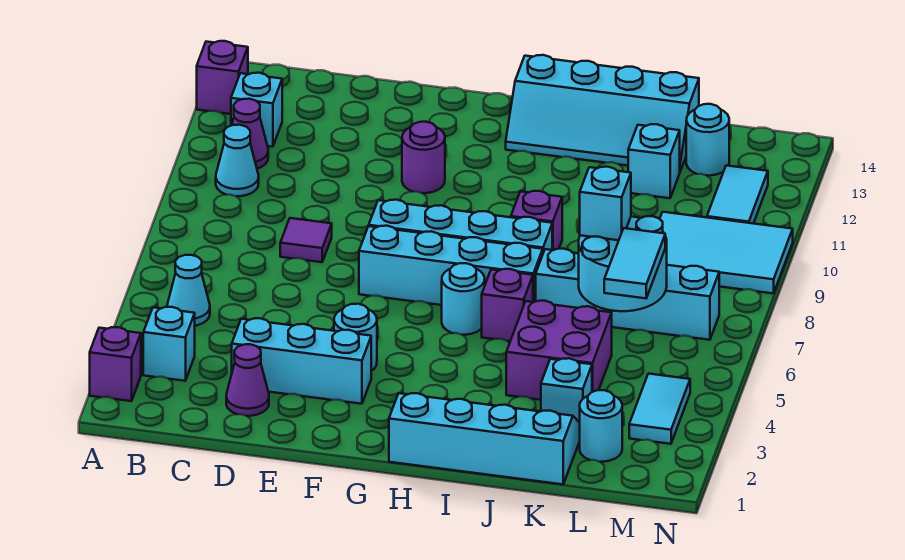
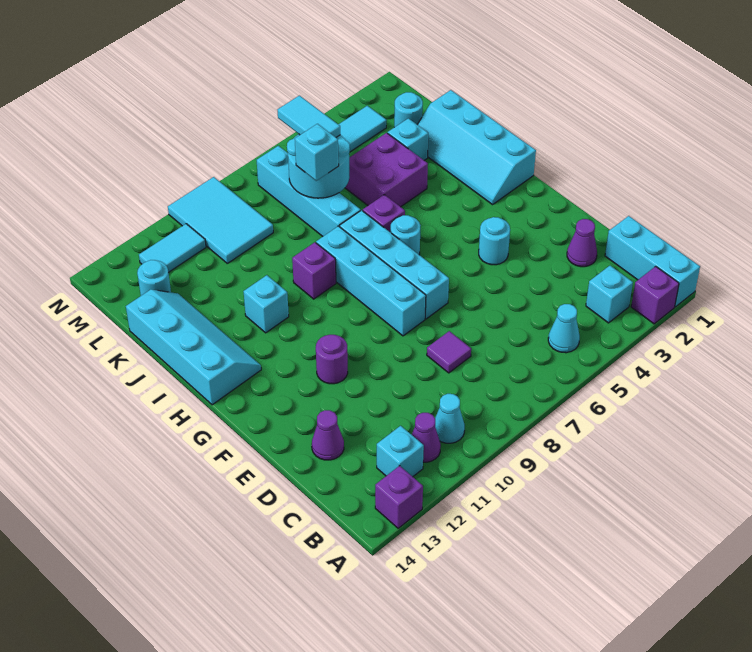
cyan brick D3:F3 level 1 -> cyan brick A1:C1 level 1
none -> purple cone D13 level 1
cyan brick K12 level 1 -> cyan brick I11 level 1
cyan tile L5:L6 level 3 -> cyan tile L6:M6 level 3

